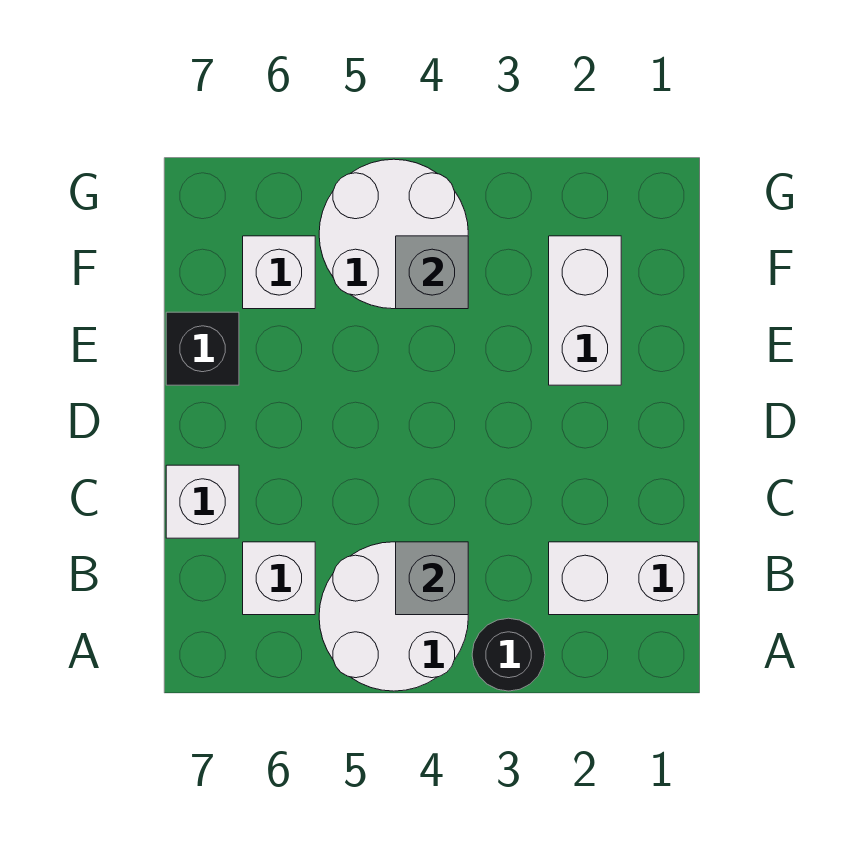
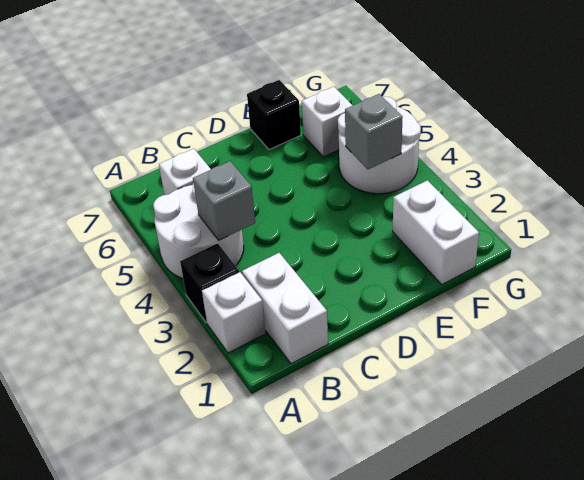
black round brick A3 level 1 -> black brick A3 level 1
white brick C7 level 1 -> white brick A2 level 1
white brick E2:F2 level 1 -> white brick F1:F2 level 1

